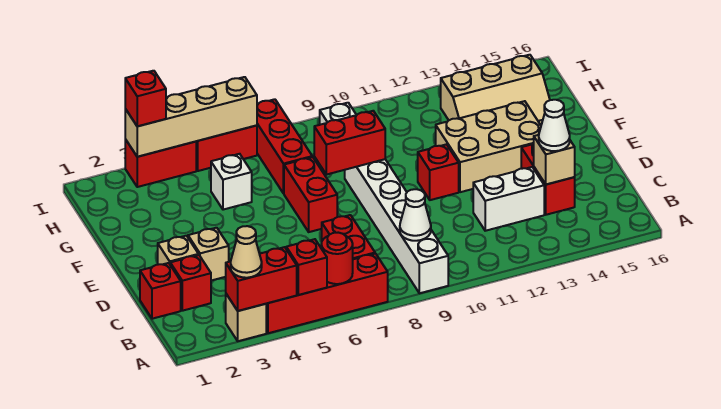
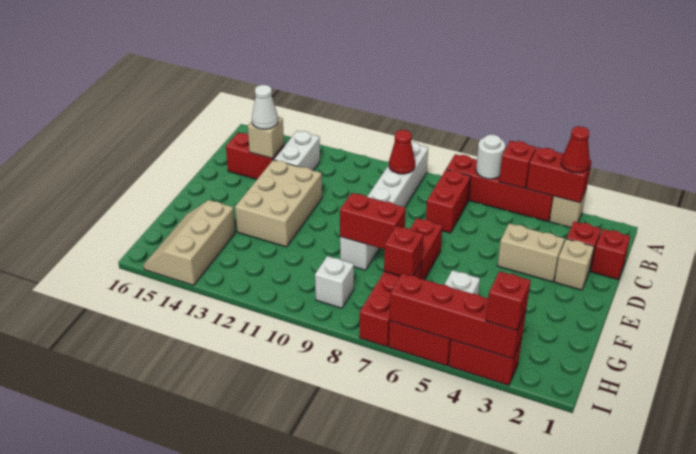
tan cone A3 level 3 -> red cone A3 level 3
red round brick A6 level 2 -> white round brick A6 level 2
white cone B9 level 2 -> red cone B9 level 2
white brick C12:C13 level 1 -> white brick B13:C13 level 1
red brick C14:D14 level 1 -> red brick C14:C15 level 1
tan brick D3 level 1 -> tan brick D3:D4 level 1
red brick E11 level 1 -> red brick G7 level 2
tan brick E12:F14 level 1 -> tan brick D12:F13 level 1
tan slope G13:H15 level 1 top H -> tan slope G14:I15 level 1 top 14
tan brick I3:I6 level 2 -> red brick I3:I6 level 2

